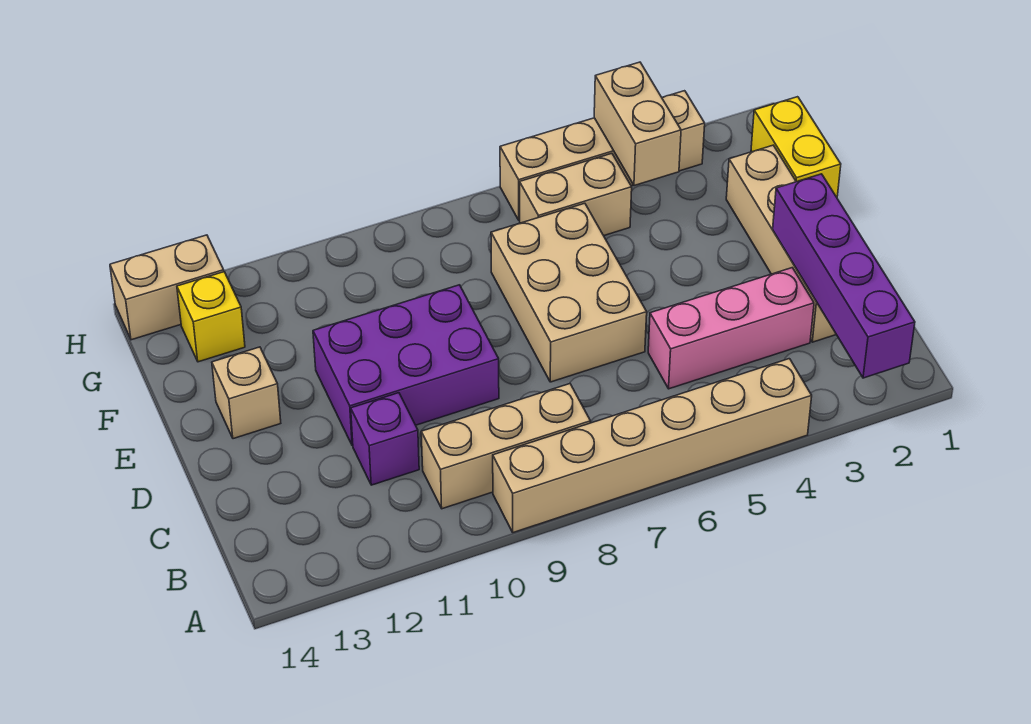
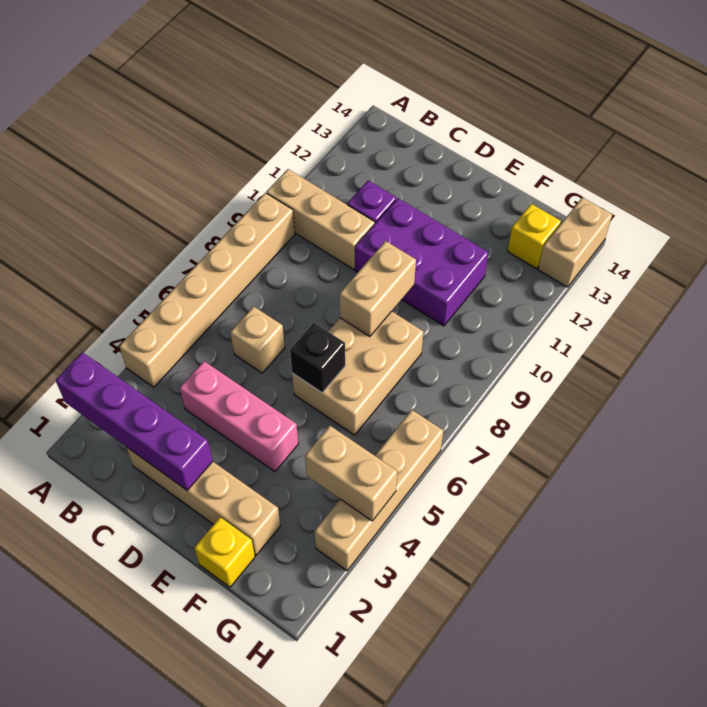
tan brick B8:B10 level 1 -> tan brick A10:C10 level 1
pink brick C3:C5 level 1 -> pink brick C4:E4 level 1
tan brick D6:F7 level 1 -> tan brick E6:F8 level 1
purple brick D9:E11 level 1 -> purple brick D10:F11 level 1
none -> black brick E6 level 2
tan brick E13 level 1 -> tan brick C6 level 1
yellow brick F1:G1 level 1 -> yellow brick F1 level 1
tan brick G5:G6 level 1 -> tan brick E8:E9 level 2

